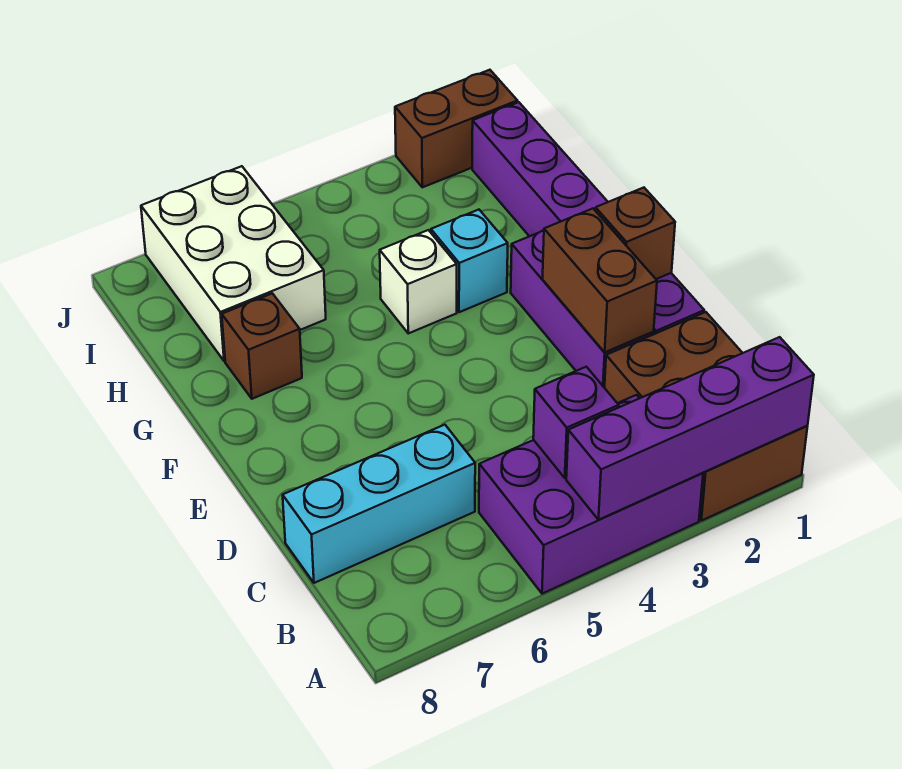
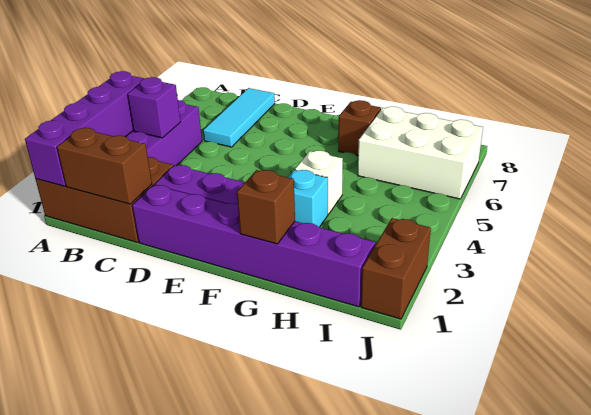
cyan brick C6:C8 level 1 -> cyan tile C6:C8 level 1
brown brick D2:E2 level 2 -> brown brick B1:C1 level 2
brown brick E1 level 2 -> brown brick G1 level 2

